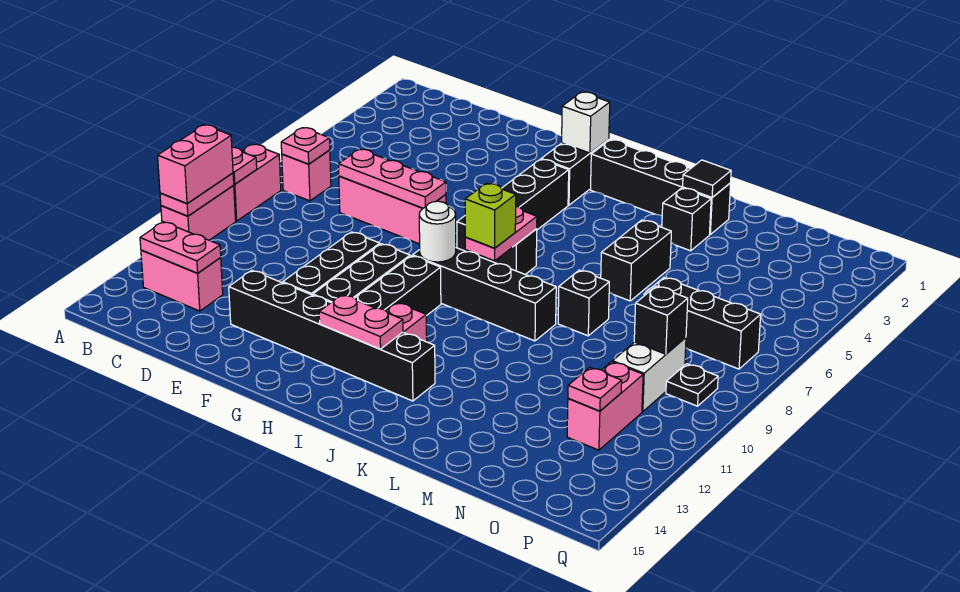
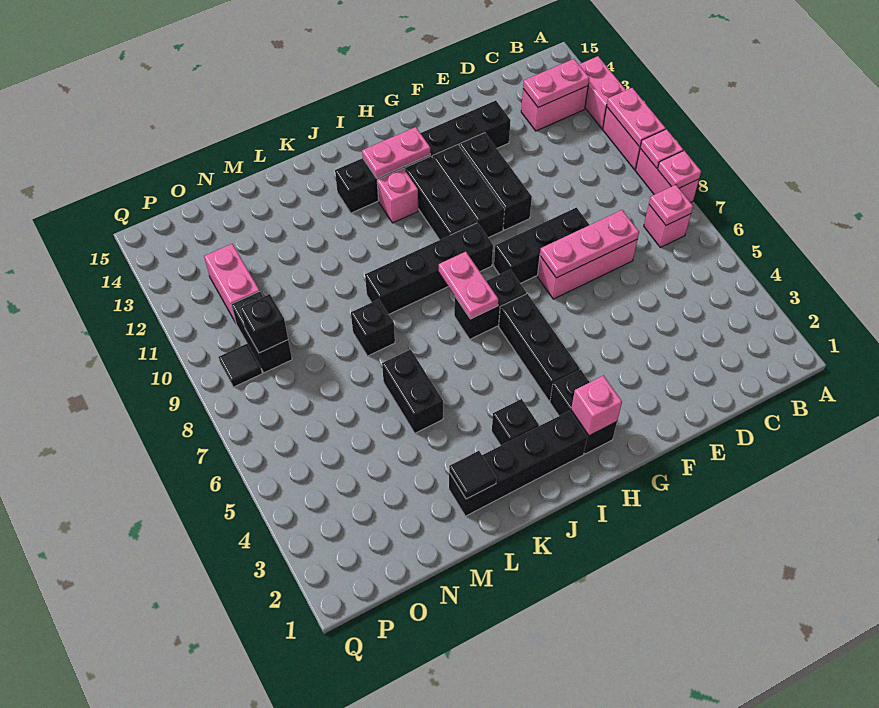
pink brick A10:A11 level 3 -> pink brick A12:A13 level 1
white brick H2 level 2 -> pink brick H2 level 2
white round brick H9 level 2 -> none
lime brick I8 level 3 -> none
black brick L3 level 1 -> black brick J3 level 1
black brick N7:P7 level 1 -> black brick E8:G8 level 1
white brick O9:O10 level 1 -> black brick O9:O10 level 1
pink plate O12 level 2 -> pink plate A8 level 2
black plate P9 level 1 -> black tile P9 level 1

